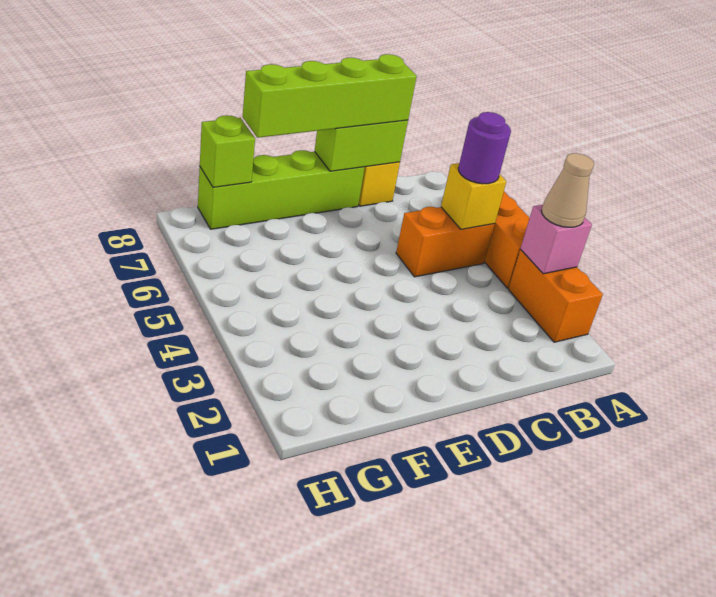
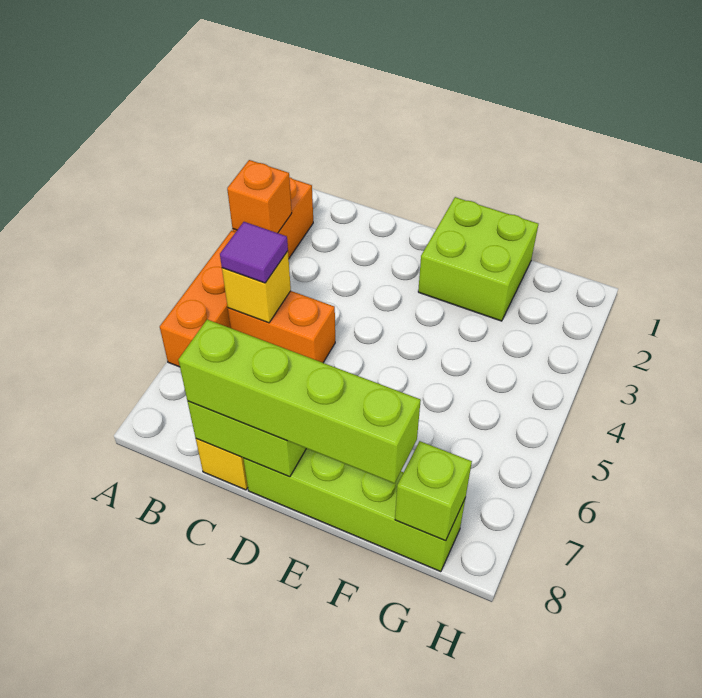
pink brick A3 level 2 -> orange brick A3 level 2
tan cone A3 level 3 -> none
purple round brick B5 level 3 -> purple tile B5 level 3
none -> lime brick E1:F2 level 1

